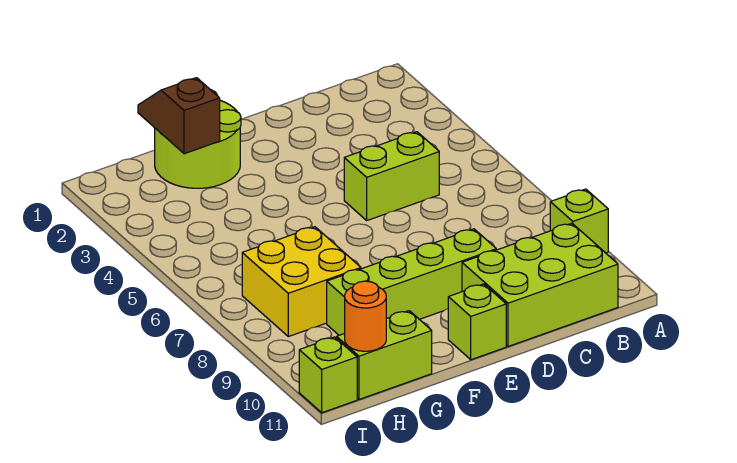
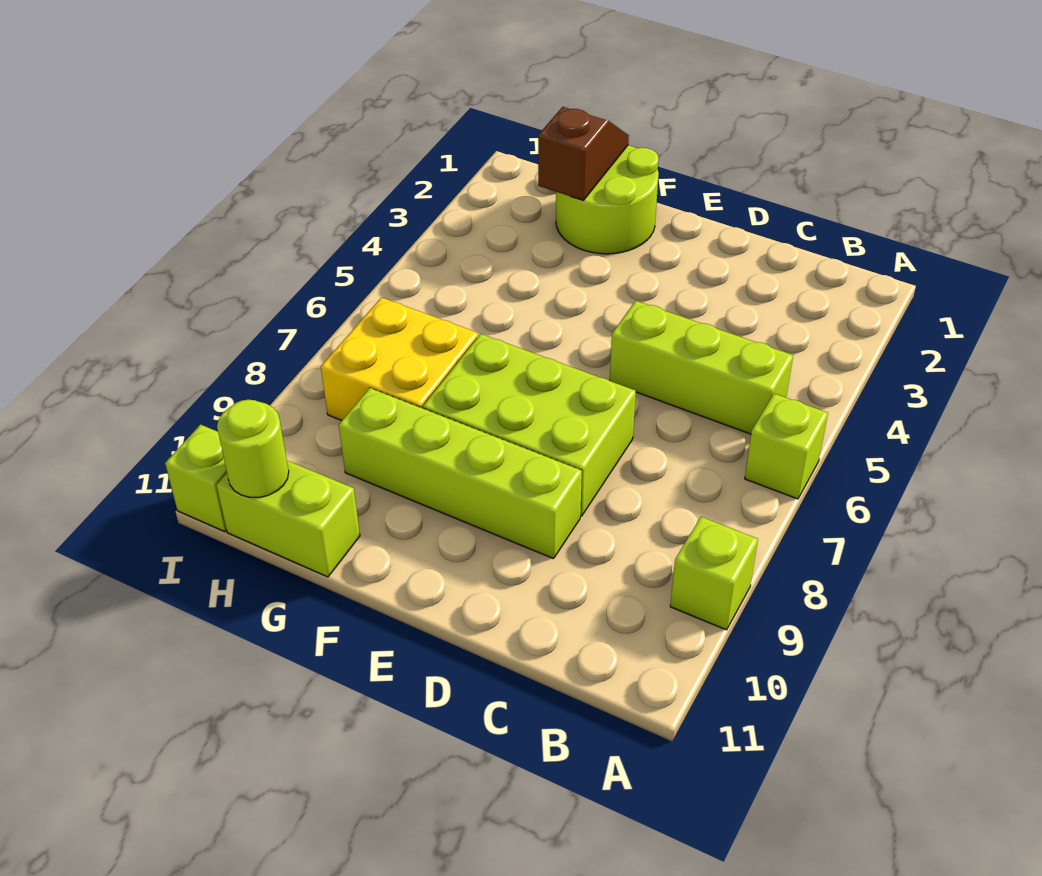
lime brick B10:D11 level 1 -> lime brick D7:F8 level 1
lime brick C5:D5 level 1 -> lime brick B5:D5 level 1
lime brick E11 level 1 -> lime brick A6 level 1
orange round brick H11 level 2 -> lime round brick H11 level 2

